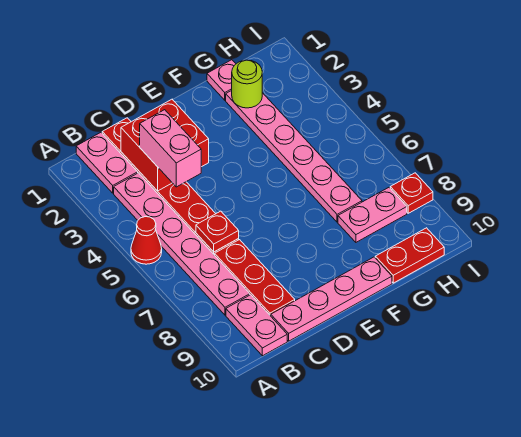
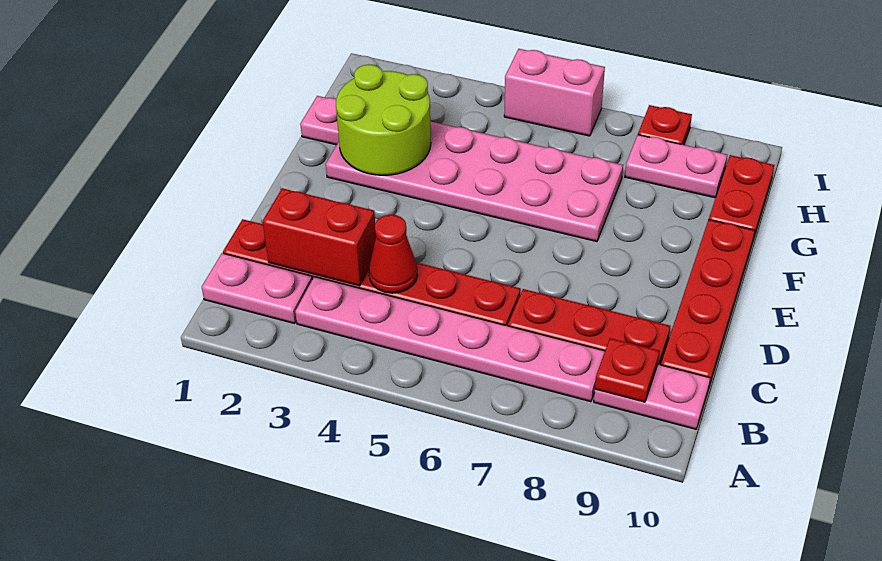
red cone A5 level 1 -> red cone C4 level 2
red brick C2:D3 level 2 -> red brick C2:C3 level 2
pink brick C3:C4 level 3 -> pink brick I5:I6 level 1
red plate C6 level 2 -> red plate B9 level 2
pink plate C10:F10 level 1 -> red plate C10:F10 level 1
pink plate G2:G7 level 1 -> pink plate F2:G7 level 1
lime round brick G2 level 2 -> lime round brick F2:G3 level 2
pink plate G8:H8 level 1 -> pink plate H8:H9 level 1

